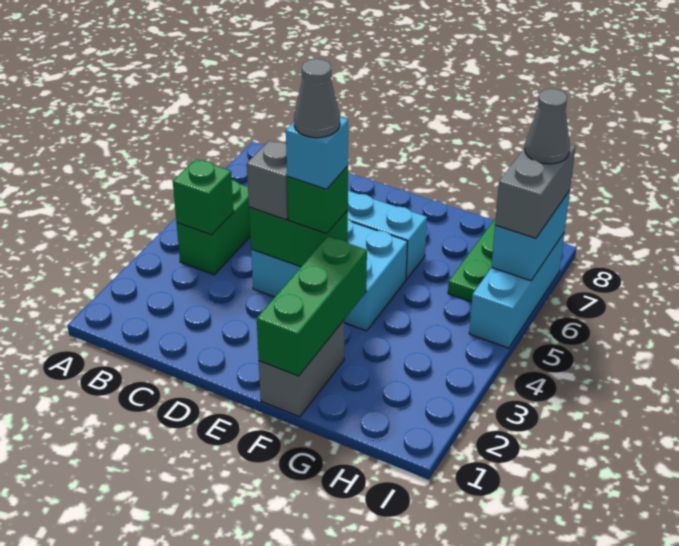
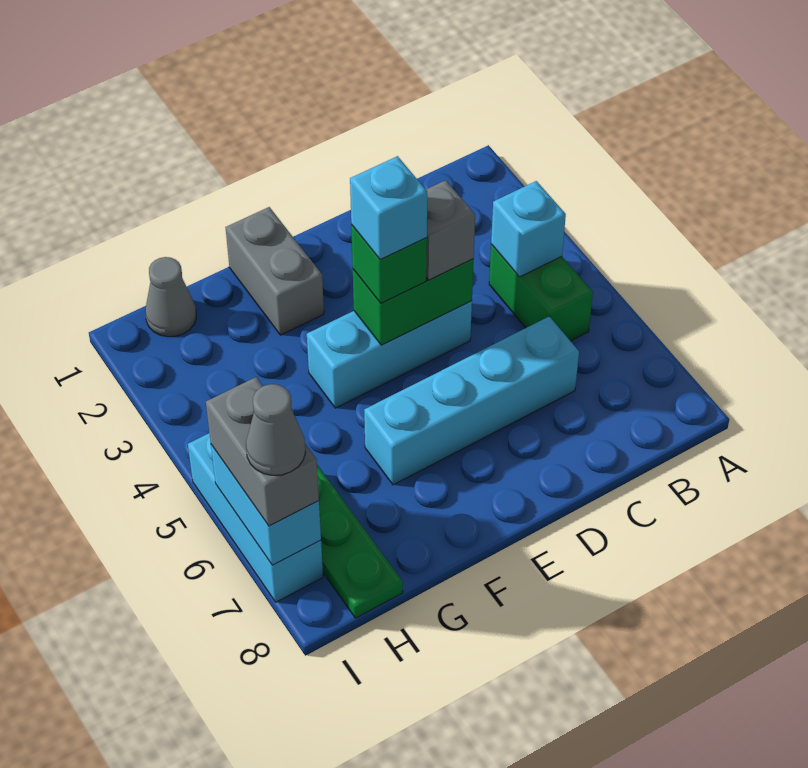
green brick B4 level 2 -> cyan brick B4 level 2
cyan brick D4:F5 level 1 -> cyan brick D4:F4 level 1
grey cone E4 level 5 -> grey cone H1 level 1
green brick F1:F3 level 2 -> none

